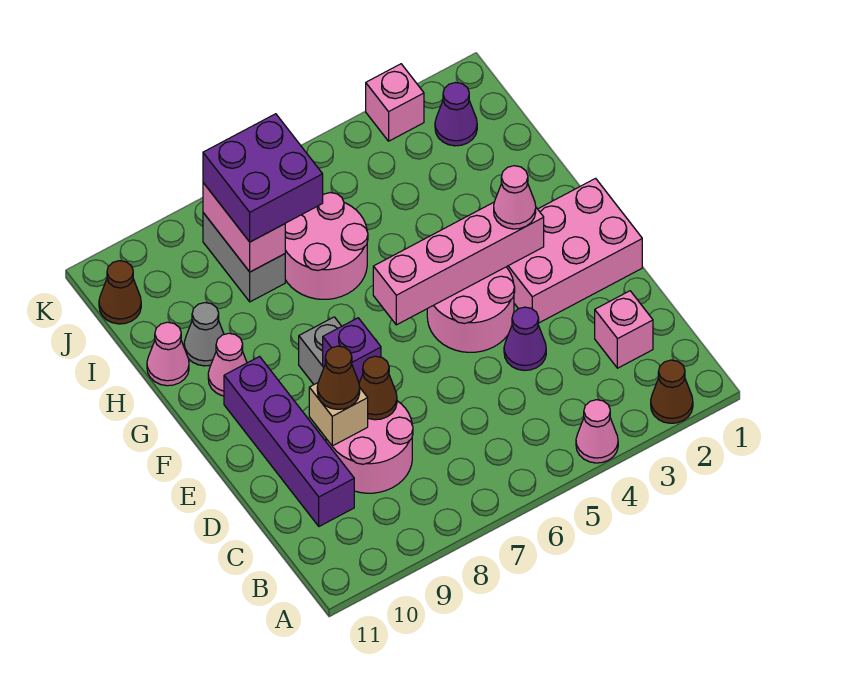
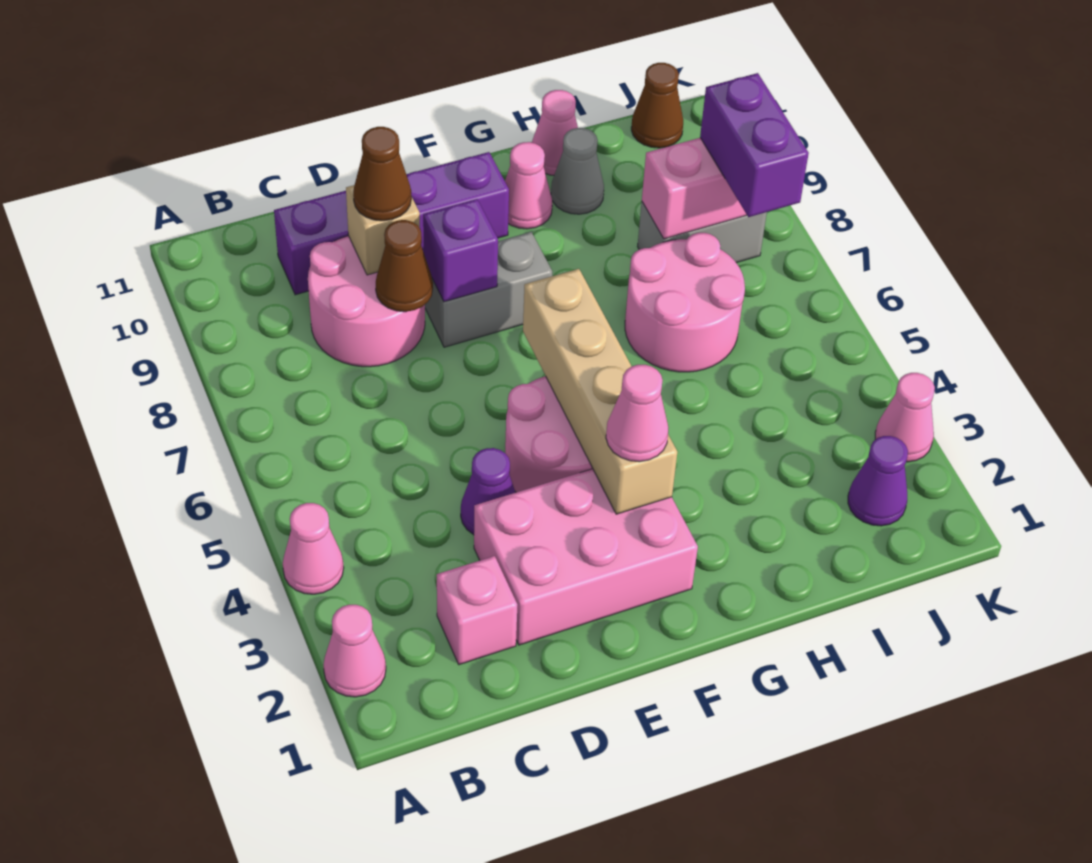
brown cone A2 level 1 -> pink cone A2 level 1
pink brick E1:F3 level 1 -> pink brick D2:F3 level 1
pink brick F3:F6 level 2 -> tan brick F3:F6 level 2
purple brick I7:J8 level 3 -> purple brick J7:J8 level 3
pink brick K3 level 1 -> pink cone K3 level 1

